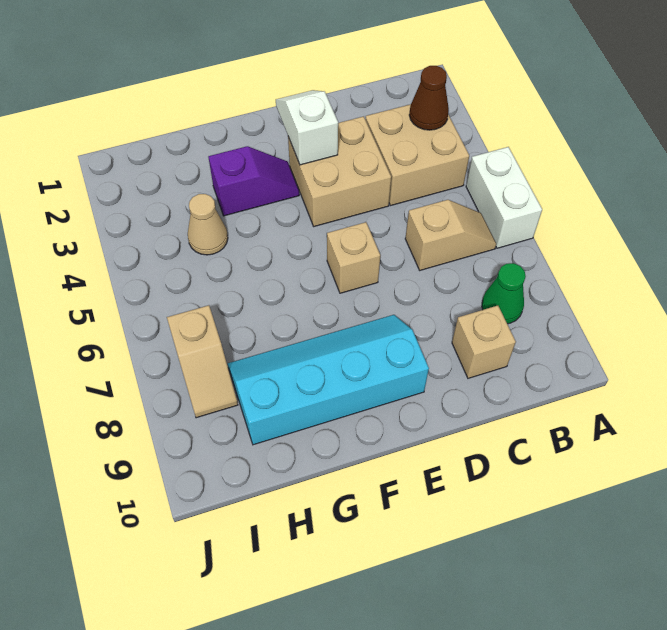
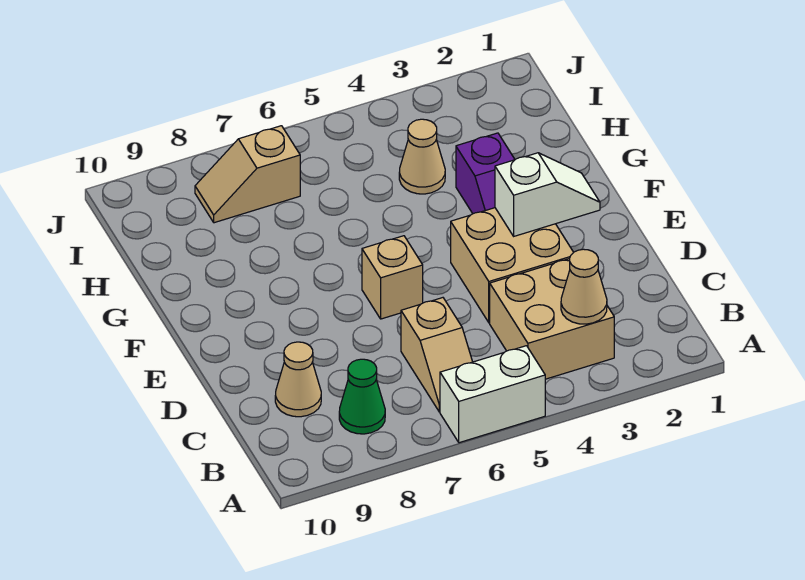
brown cone B3 level 2 -> tan cone B3 level 2
tan brick C9 level 1 -> tan cone C9 level 1
cyan slope E8:H9 level 1 top 9 -> none

